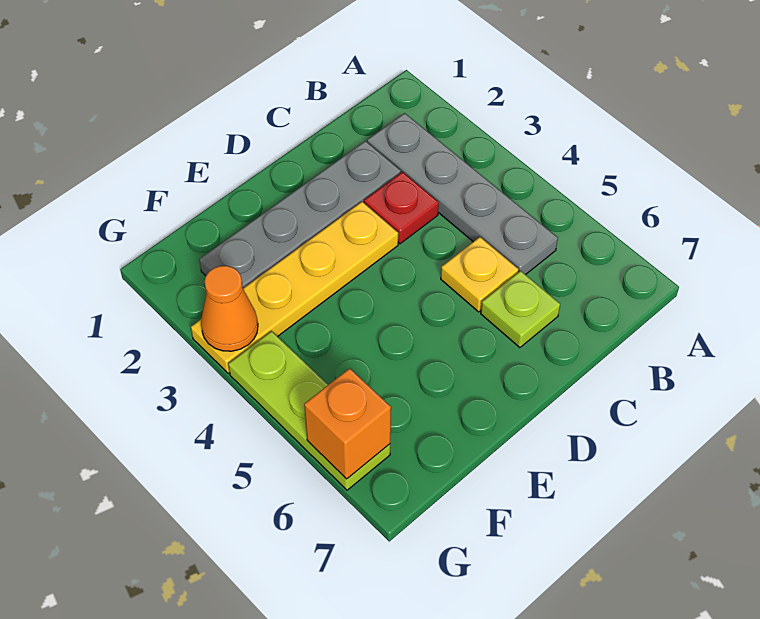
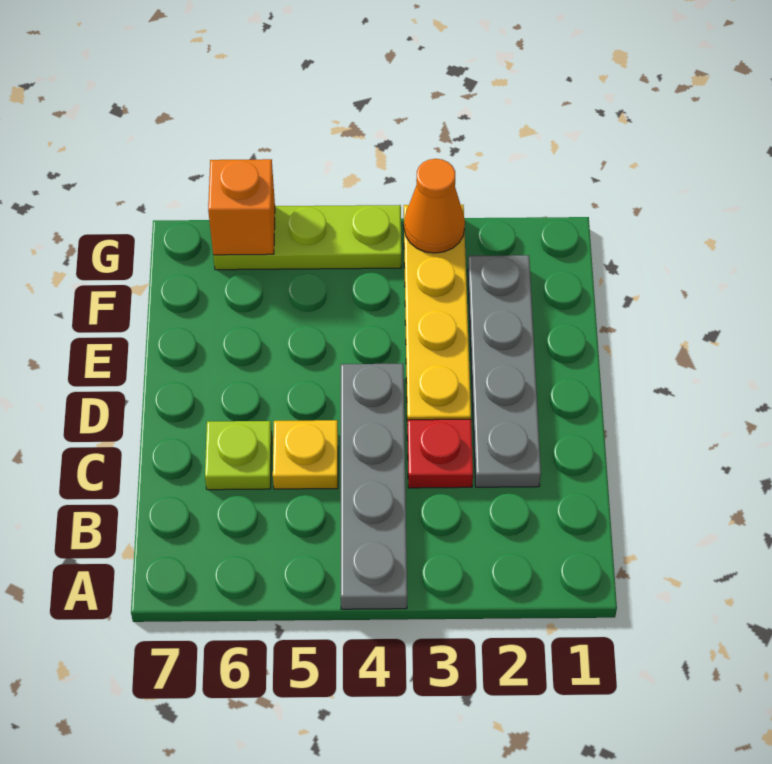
grey plate B2:B5 level 1 -> grey plate A4:D4 level 1

